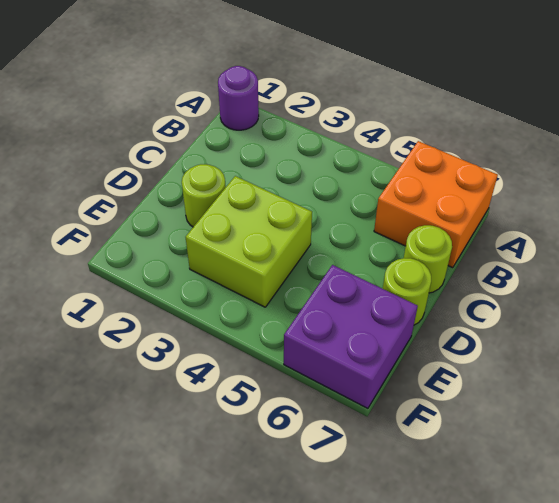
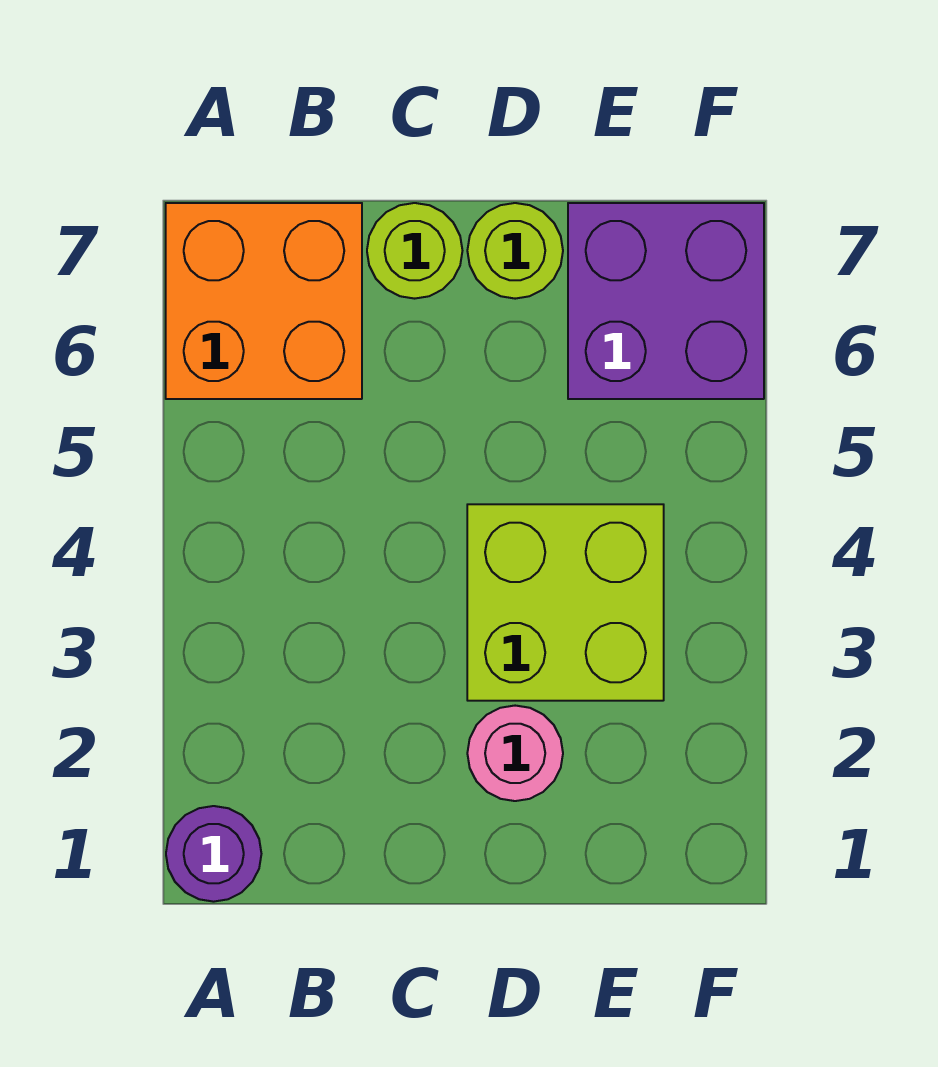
lime round brick D2 level 1 -> pink round brick D2 level 1

